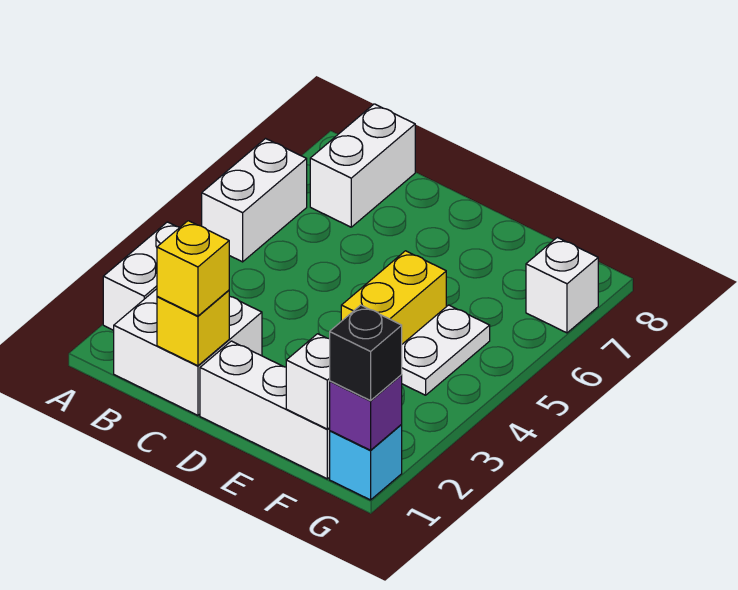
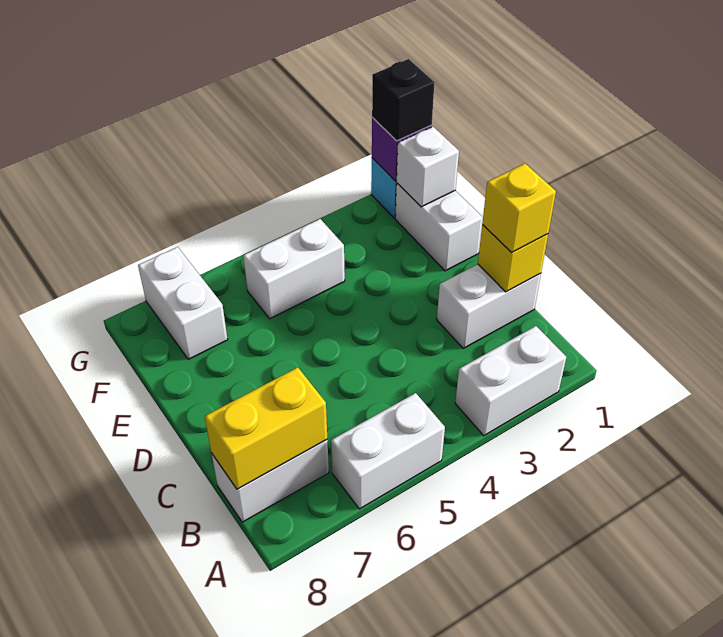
white brick B1:C2 level 1 -> white brick C1:C2 level 1
white brick D1:F1 level 1 -> white brick E1:F1 level 1
yellow brick E4:E5 level 1 -> yellow brick B7:B8 level 2
white plate F4:F5 level 1 -> white brick F4:F5 level 1
white brick G7 level 1 -> white brick F7:G7 level 1

